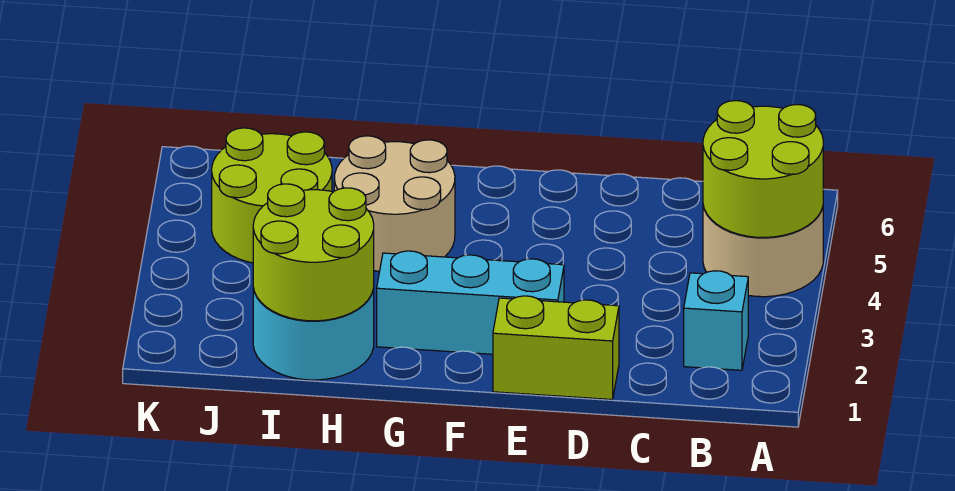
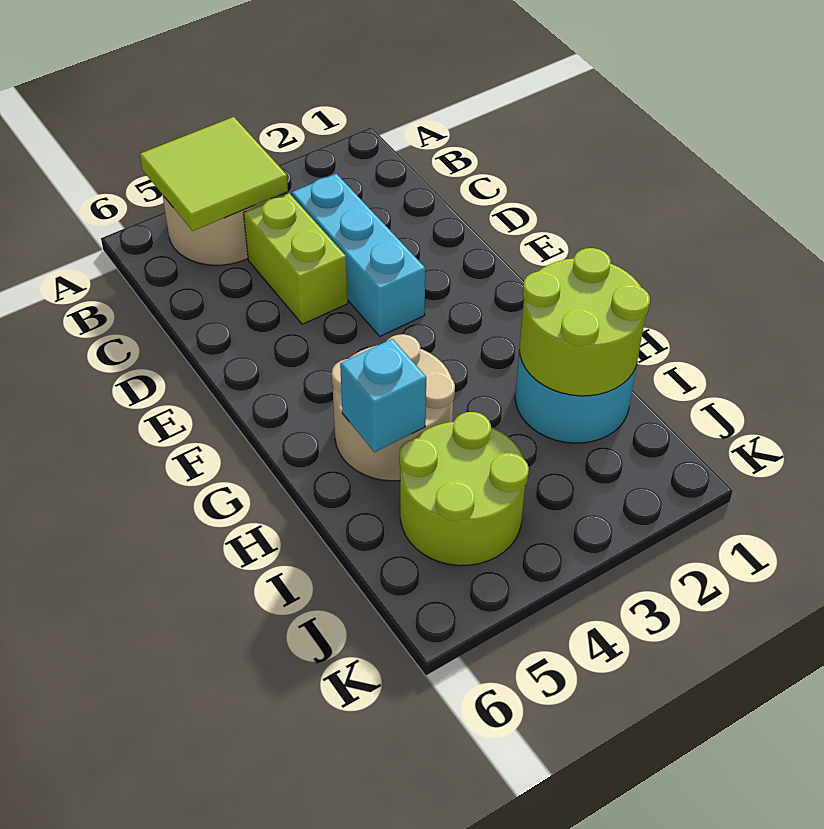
lime round brick A4:B5 level 2 -> lime tile A4:B5 level 2
cyan brick B2 level 1 -> cyan brick H5 level 2
lime brick D1:E1 level 1 -> lime brick C4:D4 level 1
cyan brick E2:G2 level 1 -> cyan brick C3:E3 level 1

